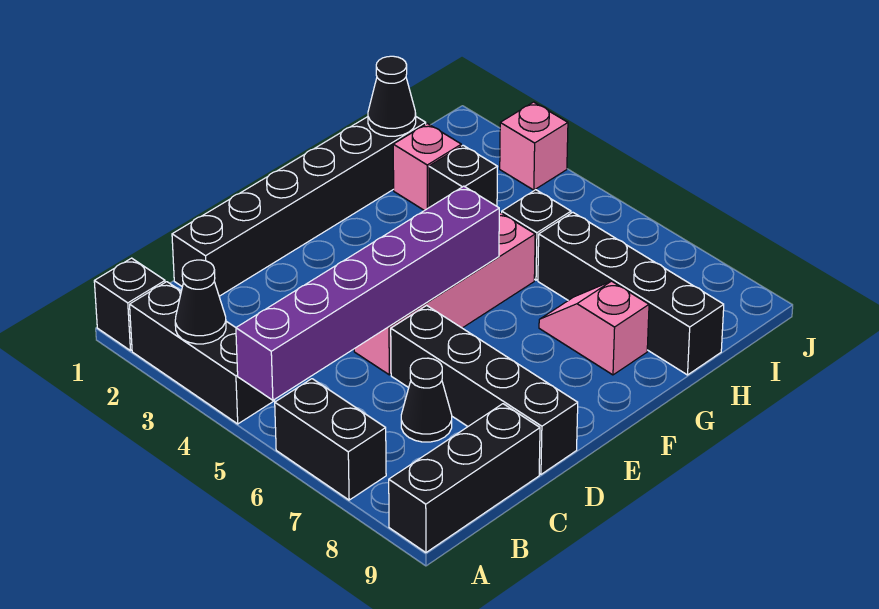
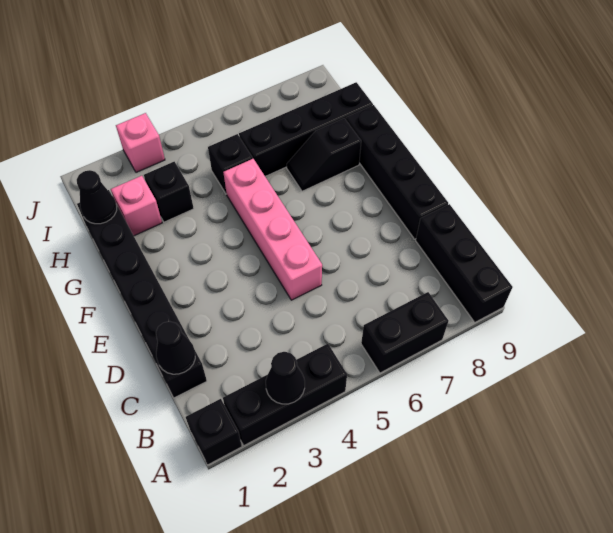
purple brick A5:F5 level 2 -> none
black cone C7 level 1 -> black cone C1 level 2
black brick D6:D9 level 1 -> black brick D9:G9 level 1
pink slope G7:G8 level 1 top 8 -> black slope G7:G8 level 1 top 8

